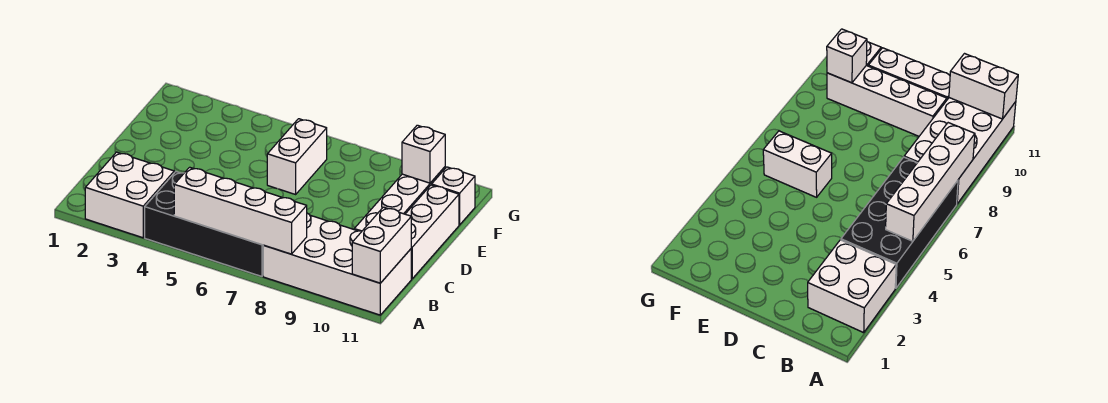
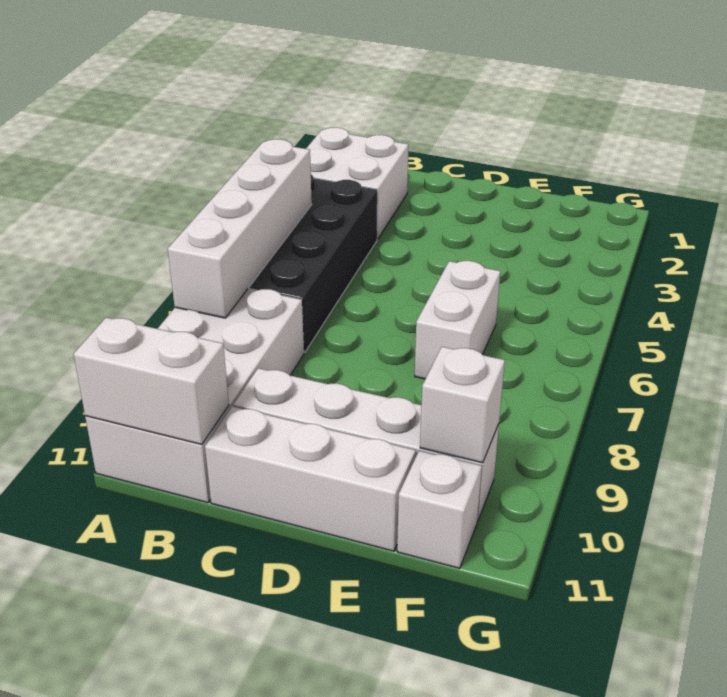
white brick E6:F6 level 1 -> white brick E6:E7 level 1

